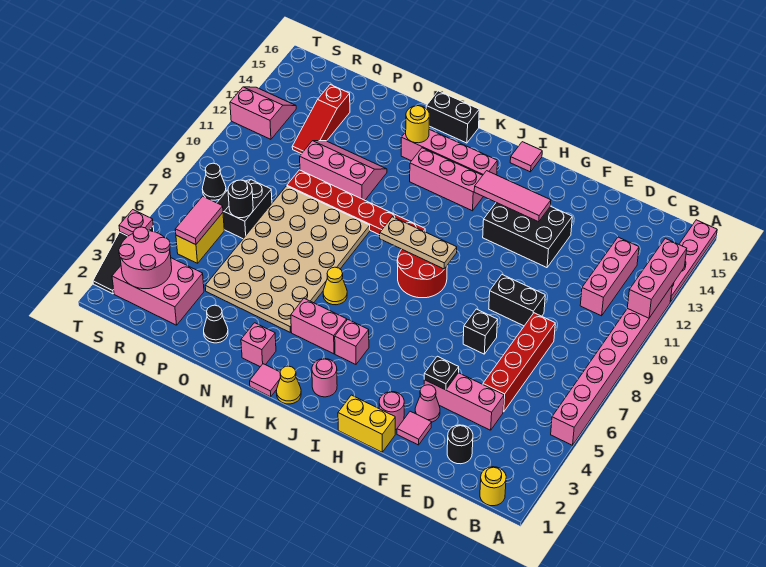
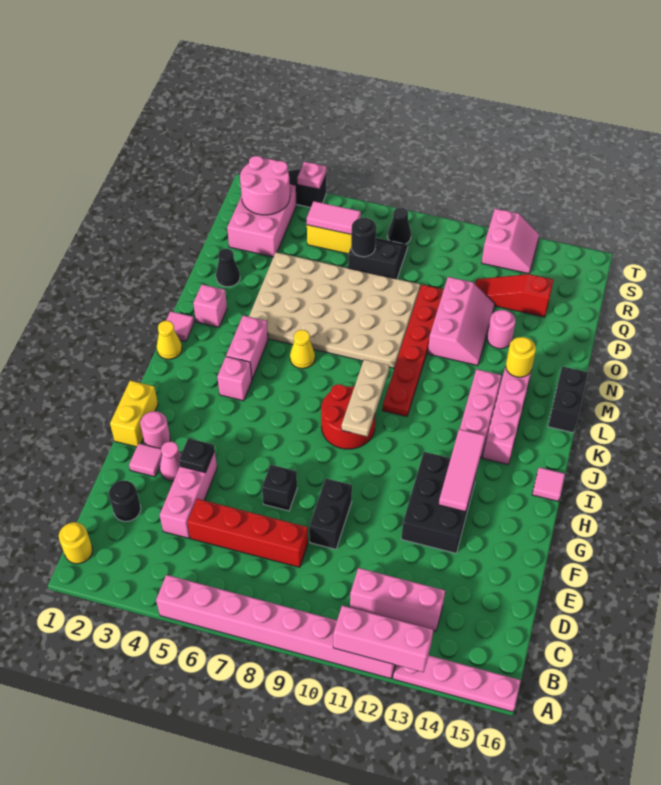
pink round brick J2 level 1 -> pink round brick O13 level 1

